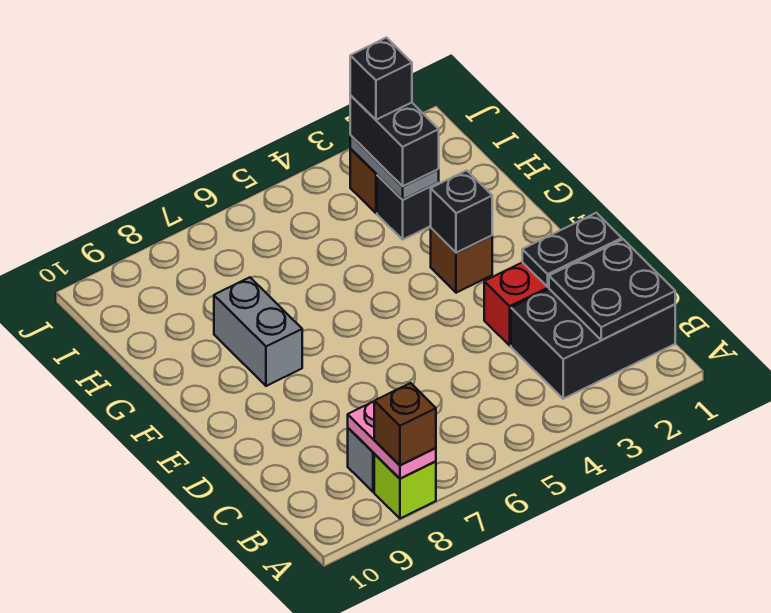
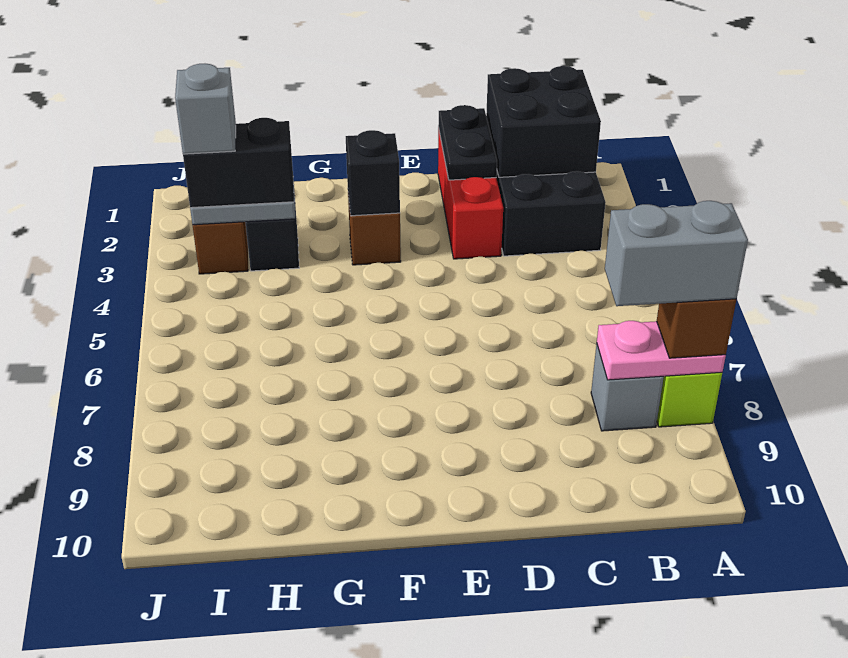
black plate B1:C2 level 2 -> black brick B1:C2 level 2
grey brick F8:G8 level 1 -> grey brick A8:B8 level 4
black brick I3 level 4 -> grey brick I3 level 4

